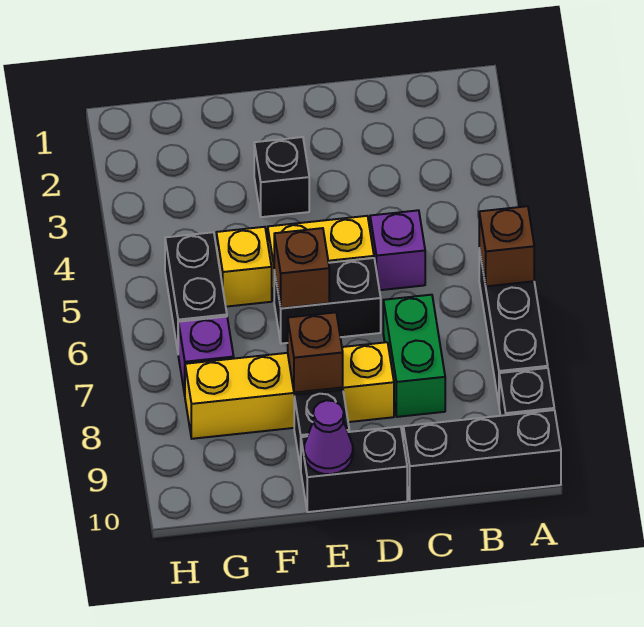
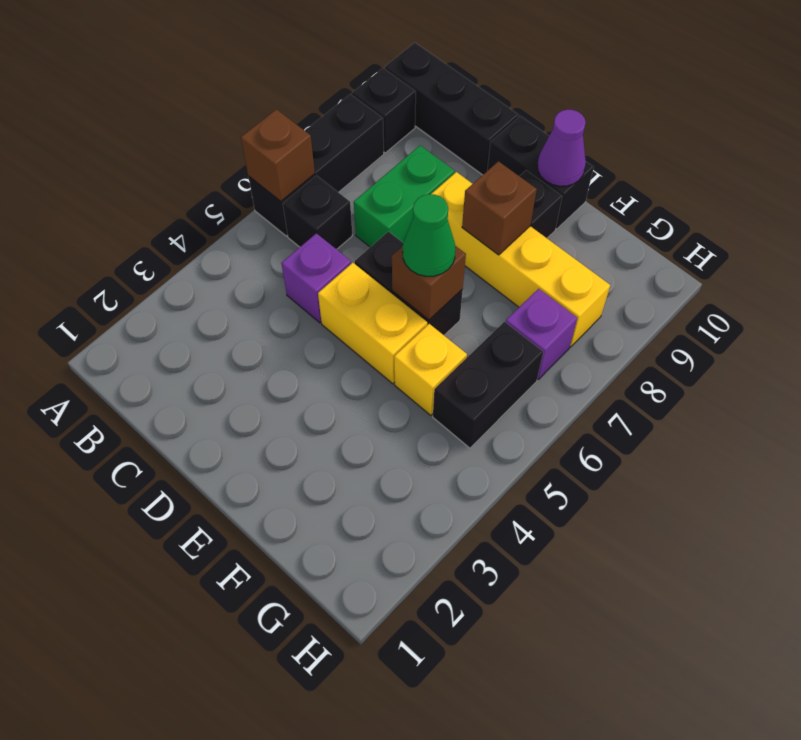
black brick E3 level 1 -> black brick B6 level 1
none -> green cone E6 level 3

